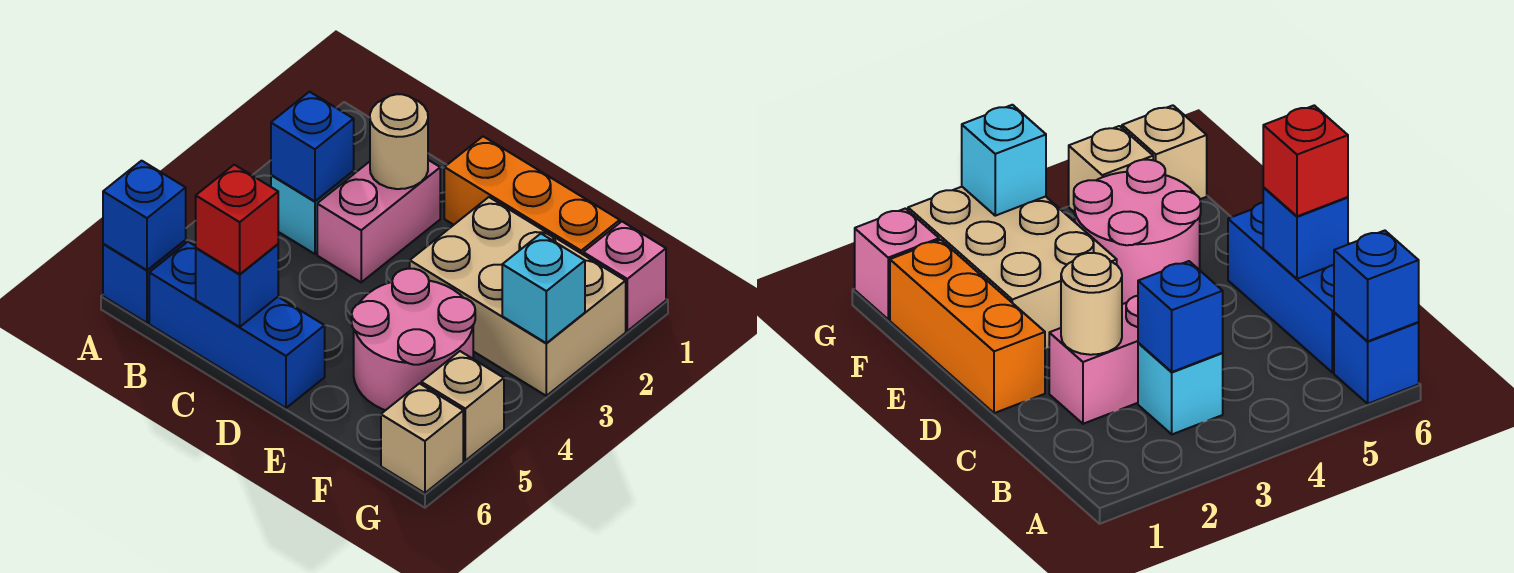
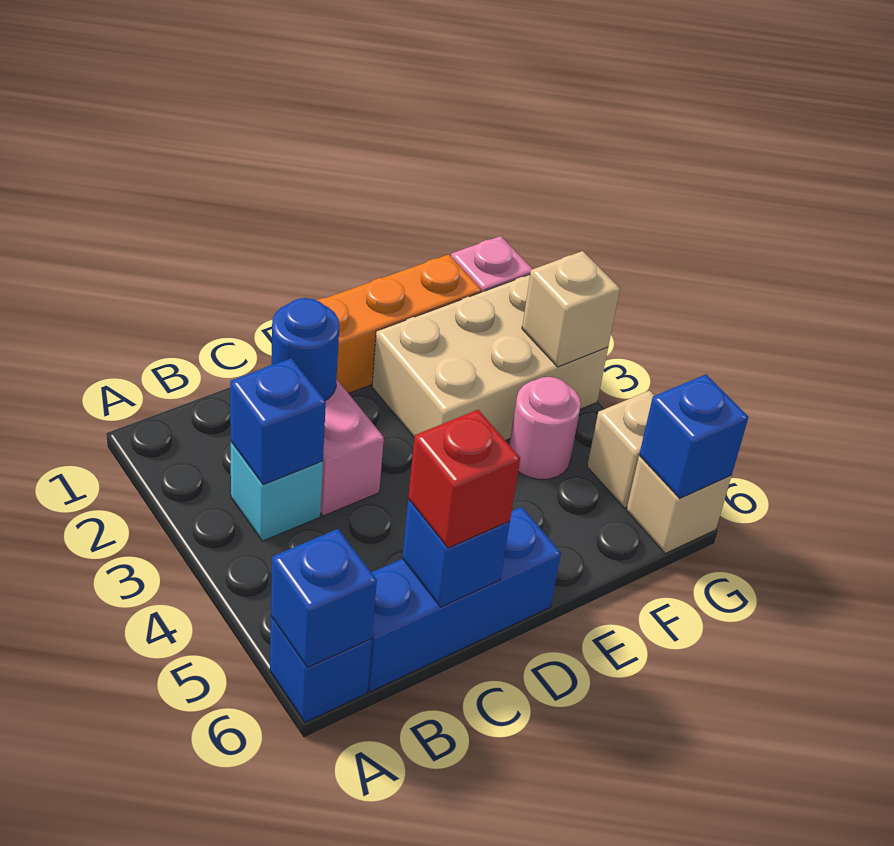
tan round brick C2 level 2 -> blue round brick C2 level 2
pink round brick E4:F5 level 1 -> pink round brick F4 level 1
cyan brick G3 level 2 -> tan brick G3 level 2
none -> blue brick G6 level 2

